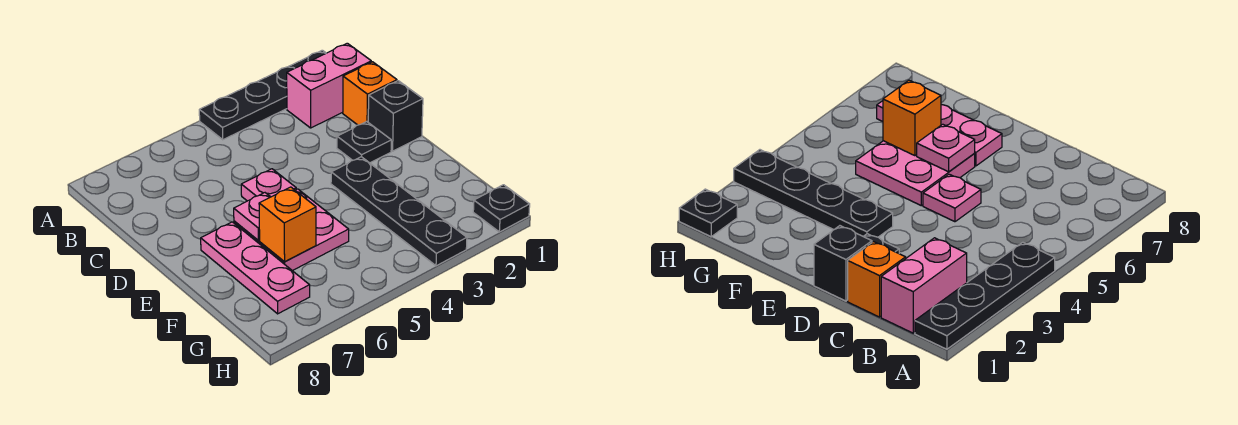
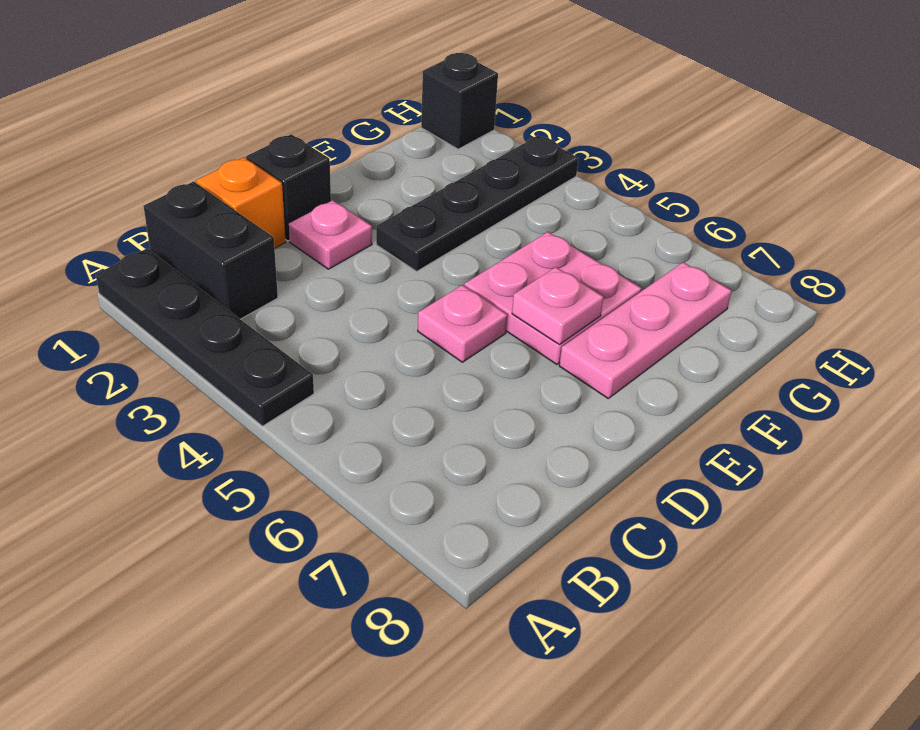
pink brick B1:B2 level 1 -> black brick B1:B2 level 1
black plate D2 level 1 -> pink plate D2 level 1
orange brick F6 level 2 -> none
black plate H1 level 1 -> black brick H1 level 1

